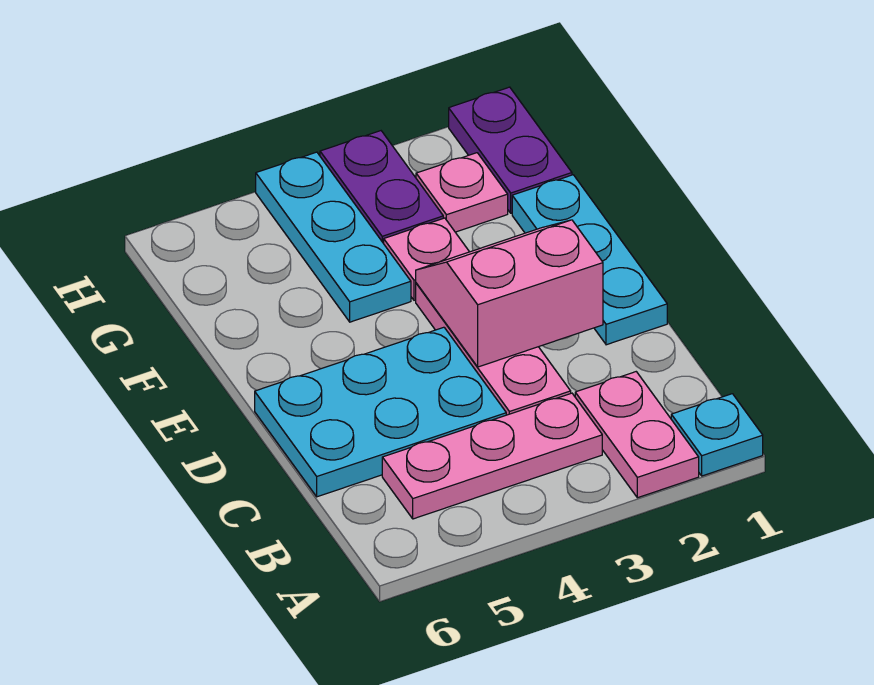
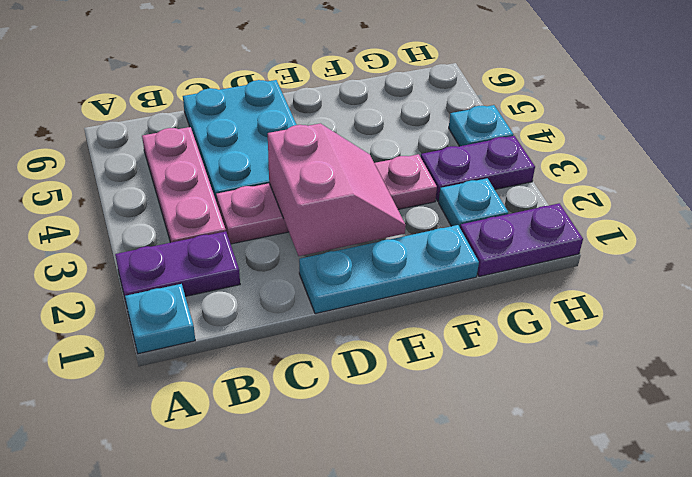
pink plate A2:B2 level 1 -> purple plate A2:B2 level 1
cyan plate F4:H4 level 1 -> cyan plate H4 level 1
pink plate G2 level 1 -> cyan plate G2 level 1

